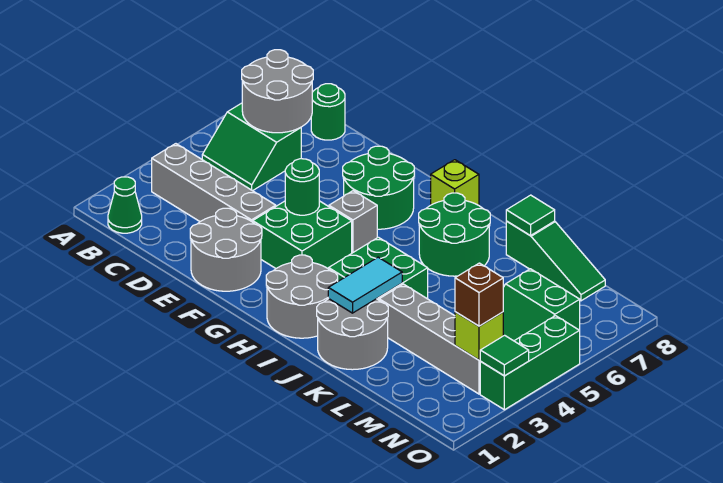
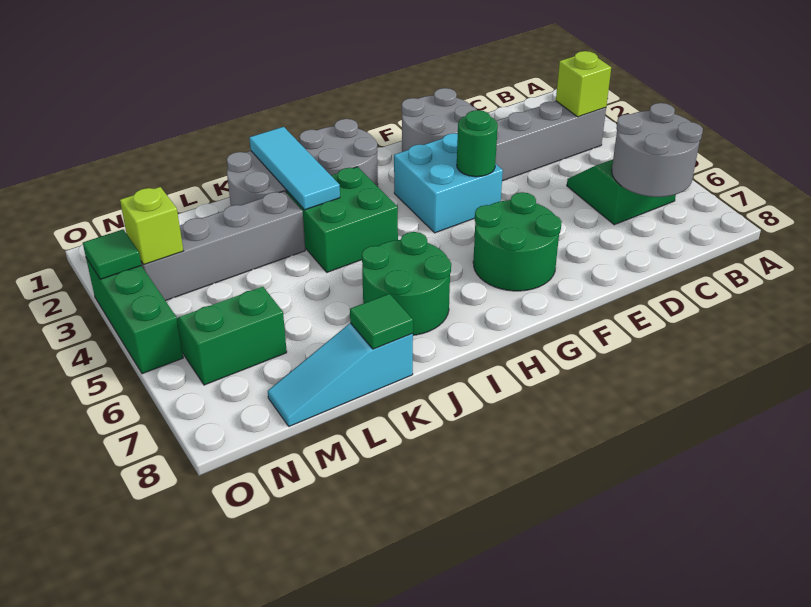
green cone B1 level 1 -> none
green round brick C8 level 1 -> none
green brick F3:G4 level 1 -> cyan brick F3:G4 level 1
grey brick G5 level 1 -> none
lime brick H8 level 1 -> lime brick B3 level 2
cyan tile J2:J3 level 2 -> cyan tile J1:J3 level 2
green slope K8:M8 level 1 top K -> cyan slope K8:M8 level 1 top K
brown brick N3 level 3 -> none

